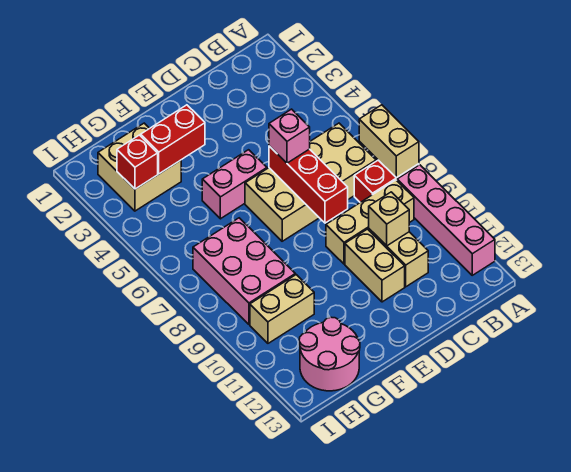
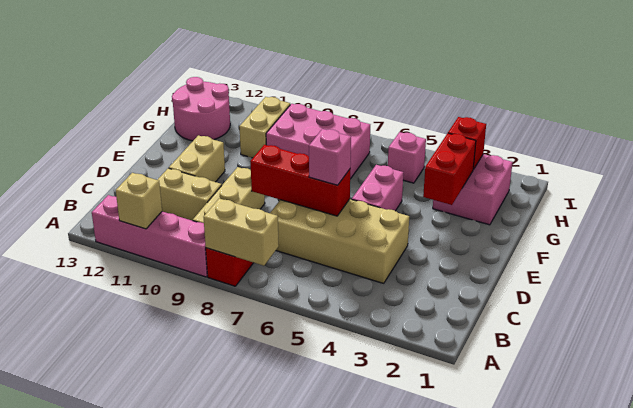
tan brick B6:E7 level 1 -> tan brick C4:D7 level 1
tan brick C10 level 2 -> tan brick A11 level 2
tan brick D10:D11 level 1 -> tan brick D11:E11 level 1
tan brick G2:H3 level 1 -> pink brick G2:H3 level 1
none -> pink brick H5 level 1

